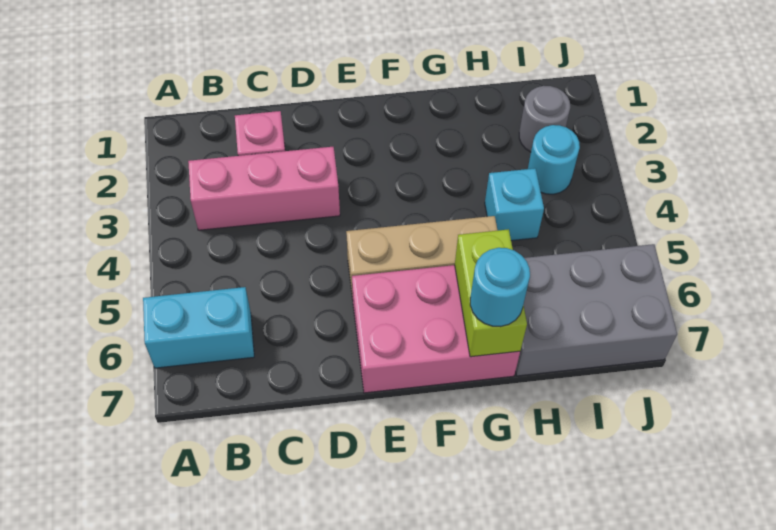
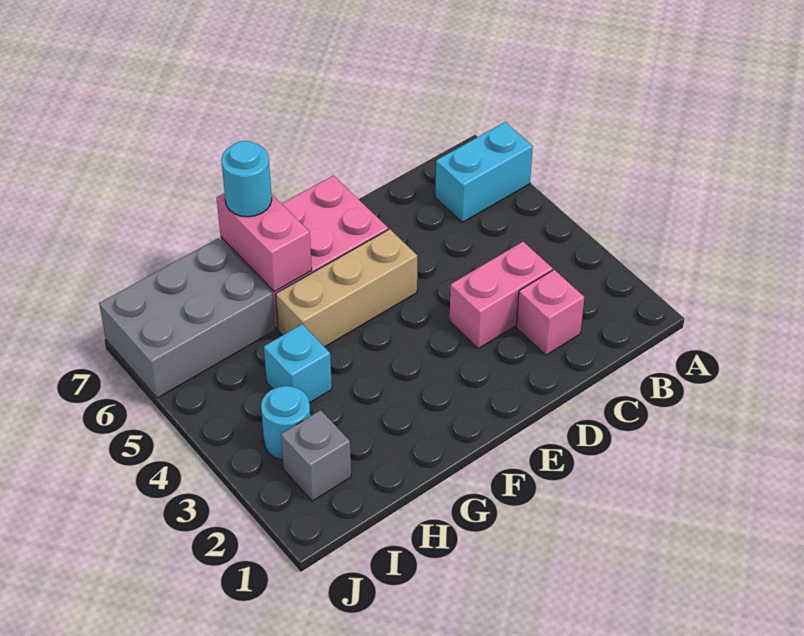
pink brick B3:D3 level 1 -> pink brick C3:D3 level 1
lime brick G6:G7 level 2 -> pink brick G6:G7 level 2
grey round brick I2 level 1 -> grey brick I2 level 1

